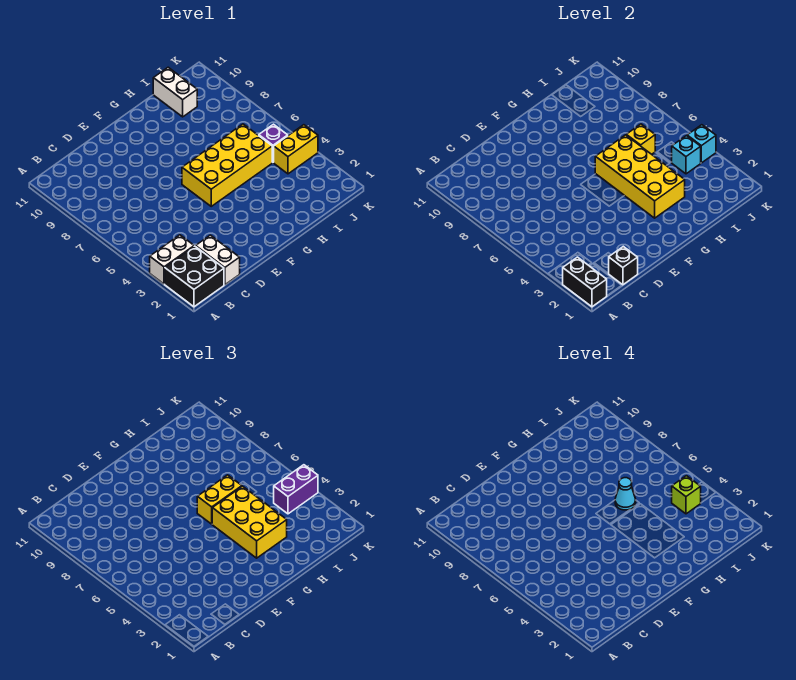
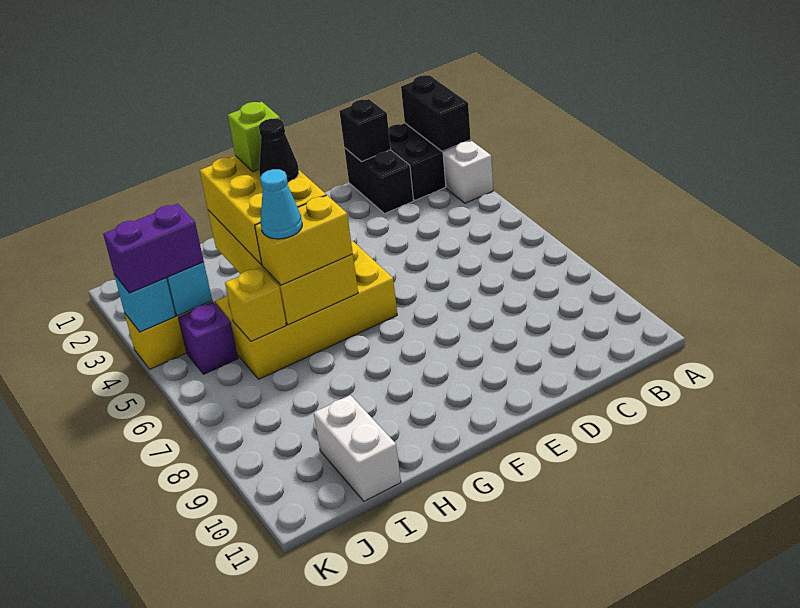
white brick A3:B3 level 1 -> white brick A3 level 1
white brick C1:C2 level 1 -> black brick C1:C2 level 1
none -> black cone G4 level 4
lime brick J4 level 4 -> lime brick G3 level 4

